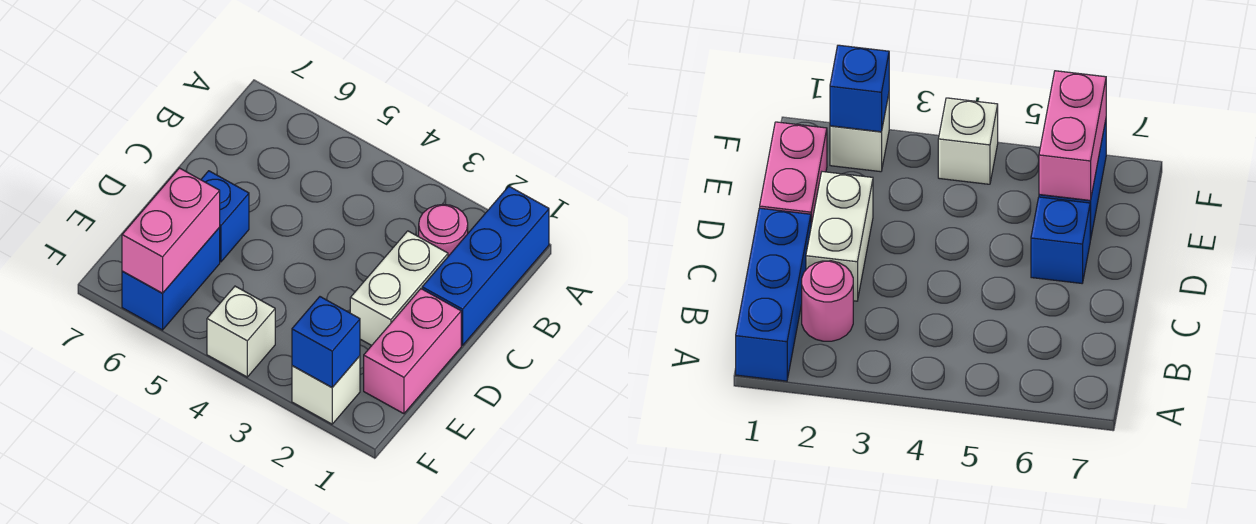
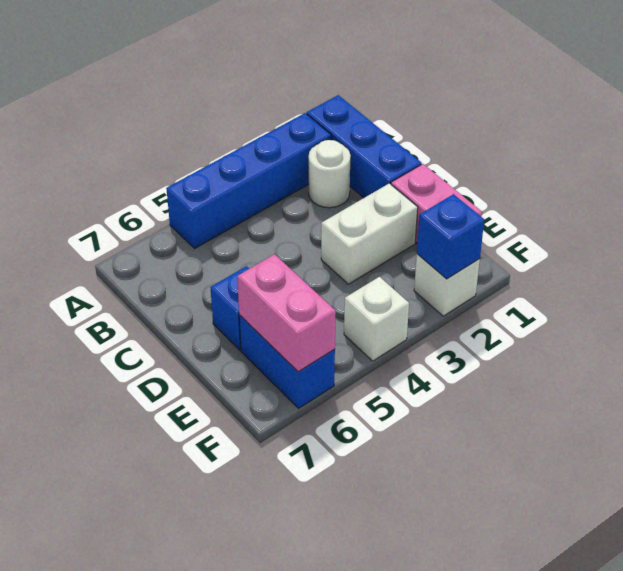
none -> blue brick A2:A5 level 1
pink round brick B2 level 1 -> white round brick B2 level 1
white brick C2:D2 level 1 -> white brick D2:D3 level 1

